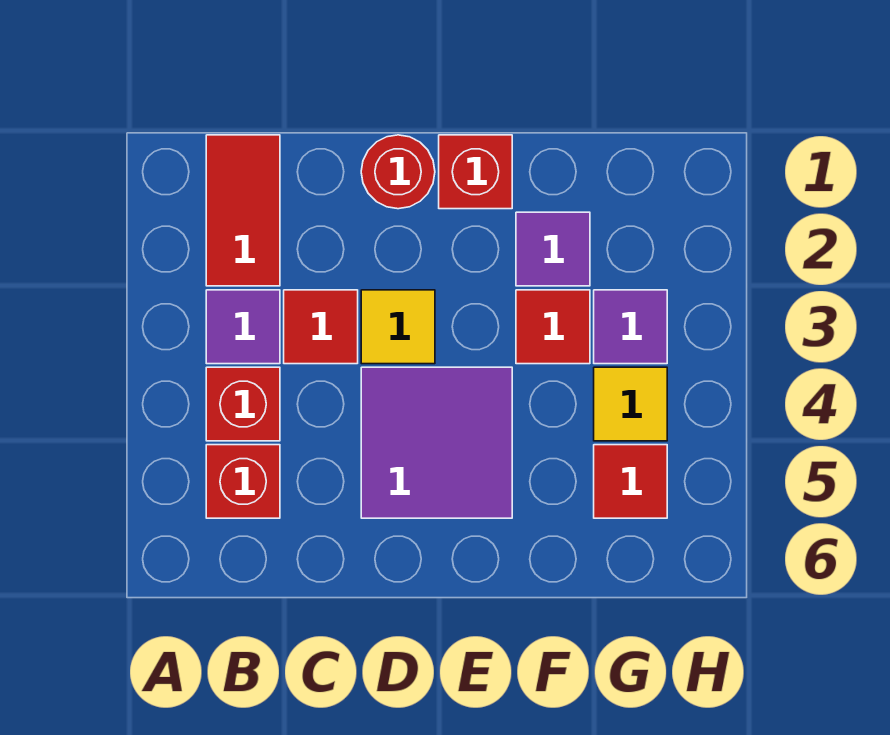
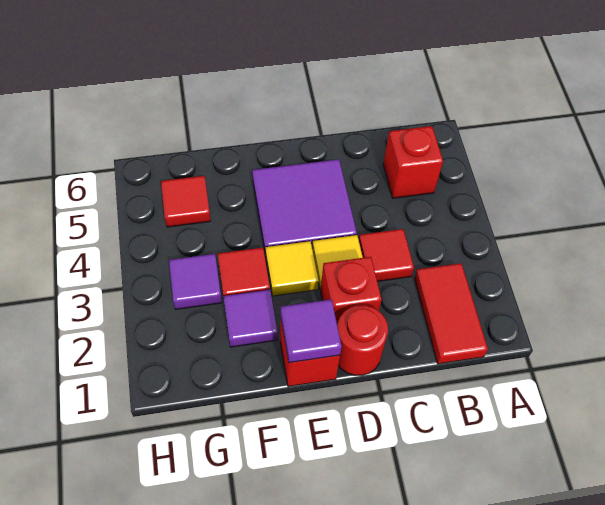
purple tile B3 level 1 -> purple tile E1 level 2
red brick B4 level 1 -> red brick D2 level 1
yellow tile G4 level 1 -> yellow tile E3 level 1

